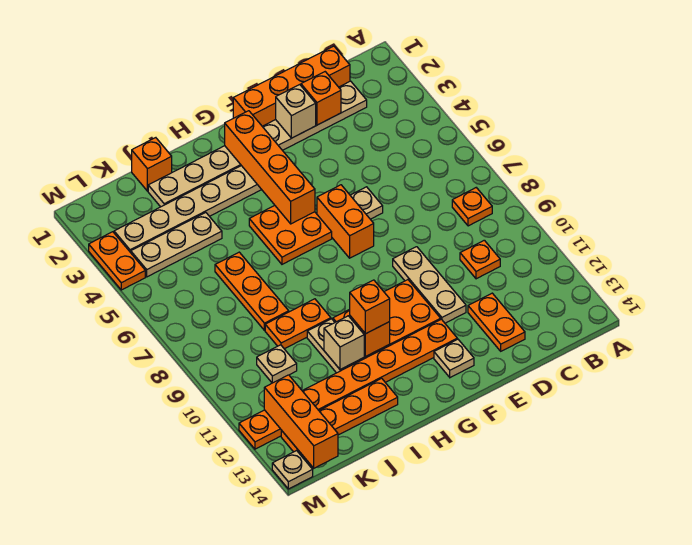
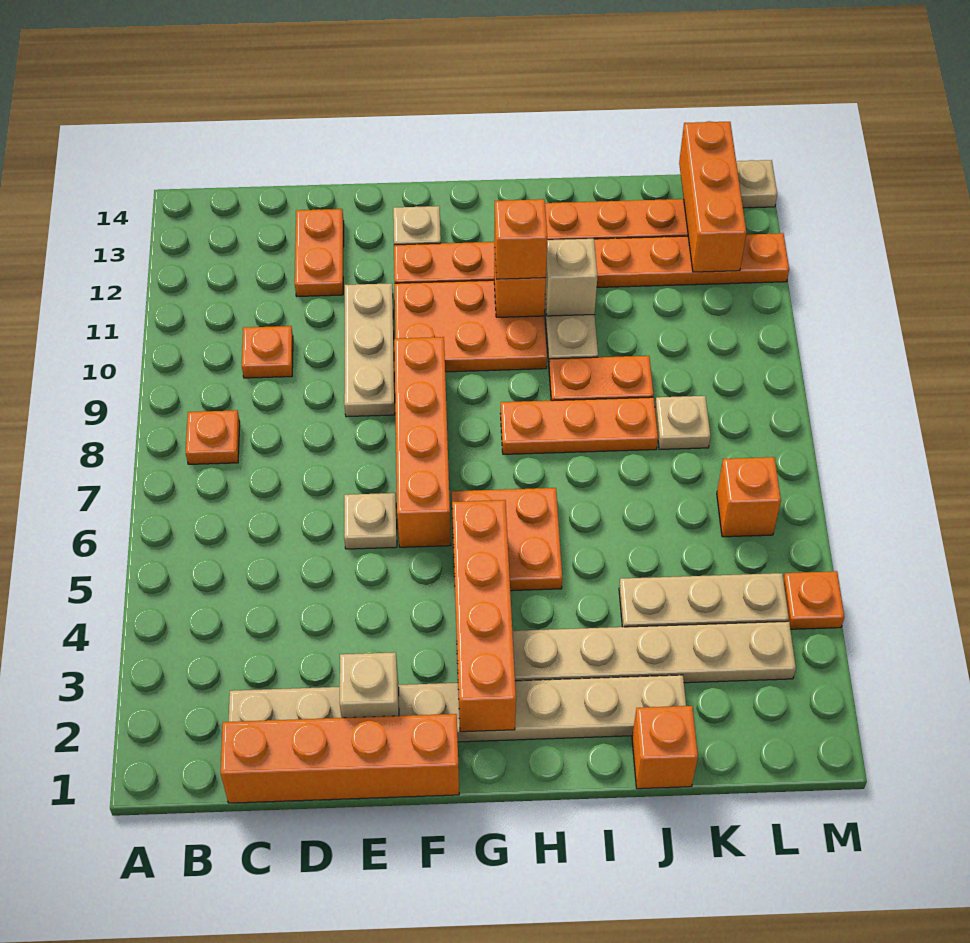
orange brick D2 level 2 -> orange brick L6 level 1
orange brick F6:F7 level 1 -> orange brick F6:F9 level 1
orange plate J6:J8 level 1 -> orange plate H8:J8 level 1
tan plate K10 level 1 -> tan plate K8 level 1
orange plate M3:M4 level 1 -> orange plate M4 level 1

